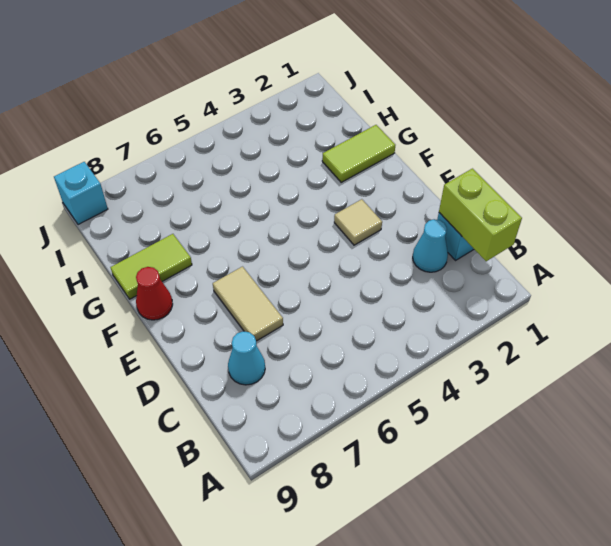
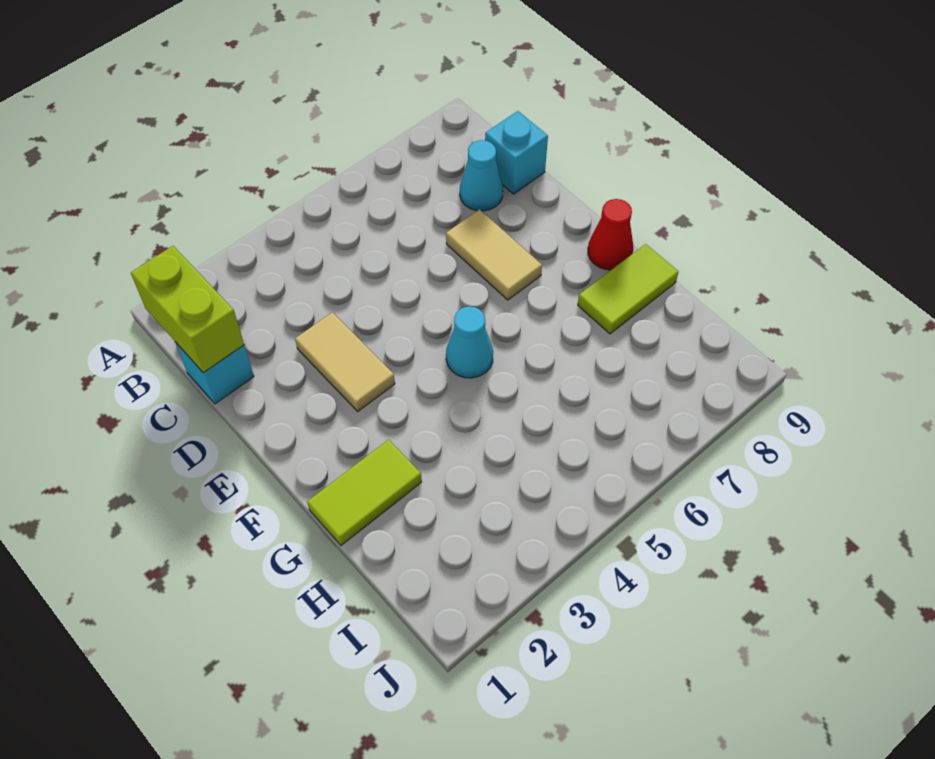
cyan cone C2 level 1 -> cyan cone F5 level 1
tan tile E3 level 1 -> tan tile D3:E3 level 1
cyan brick J9 level 1 -> cyan brick C9 level 1

